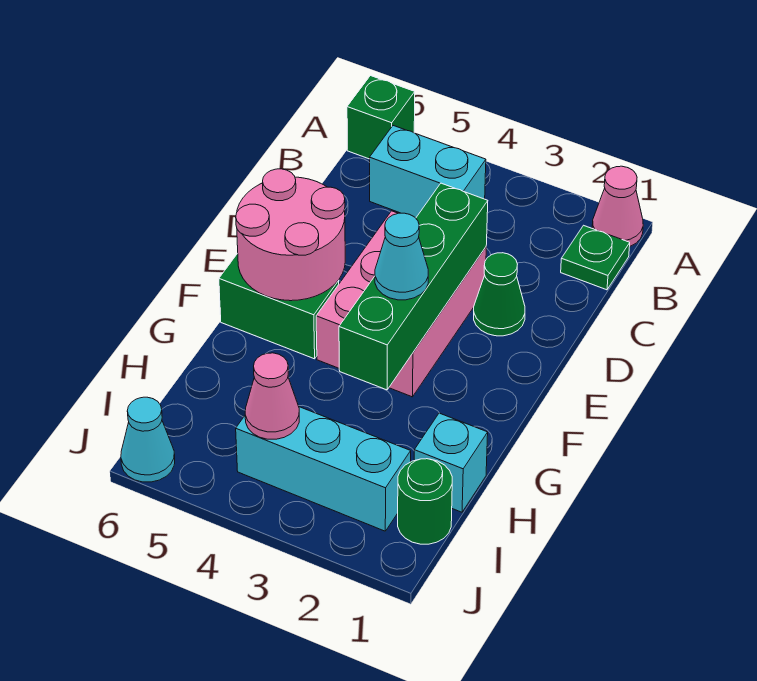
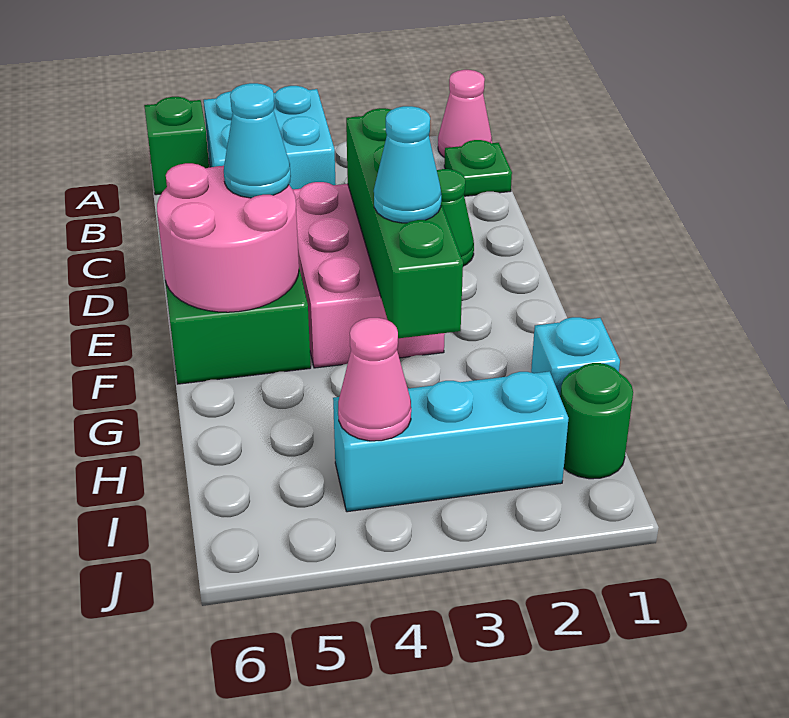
cyan brick B4:B5 level 1 -> cyan brick A4:B5 level 1
cyan cone J6 level 1 -> cyan cone E5 level 3

